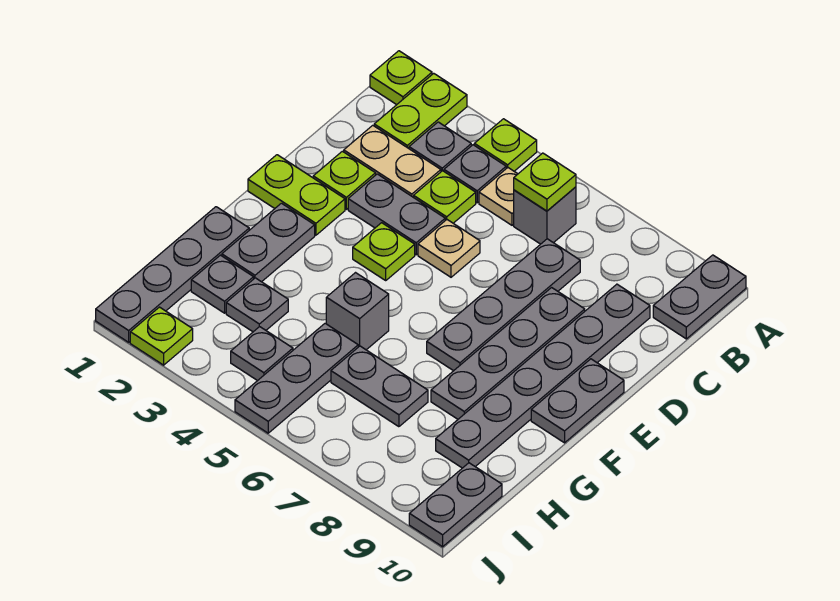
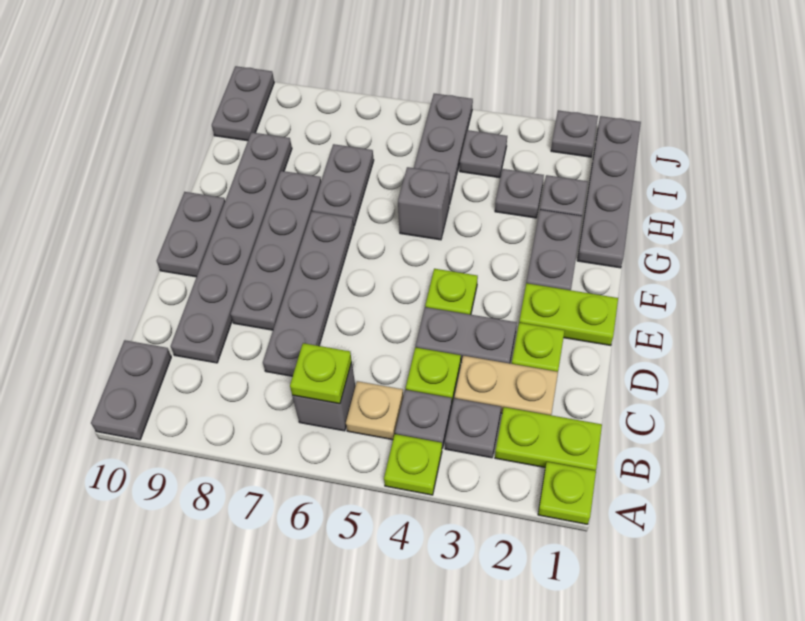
lime plate A2:B2 level 1 -> lime plate B1:B2 level 1
tan plate D5 level 1 -> none
grey plate H6:H7 level 1 -> grey plate G7:H7 level 1
lime plate J2 level 1 -> grey plate J2 level 1

